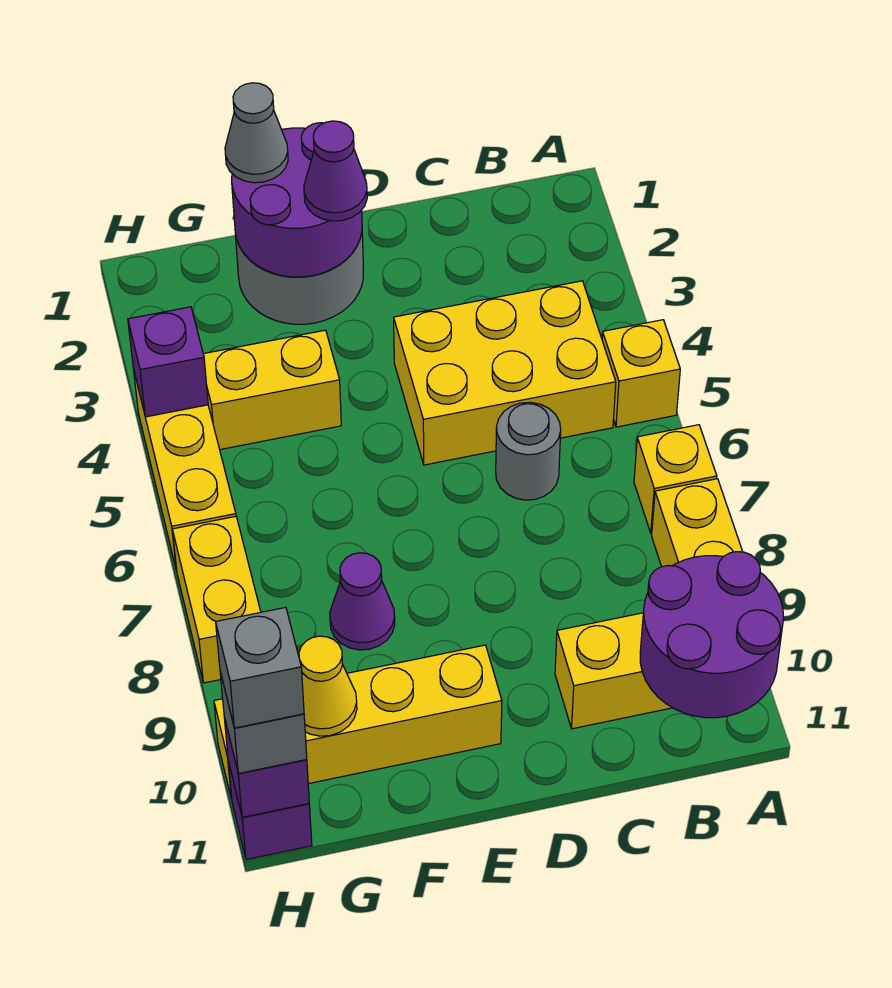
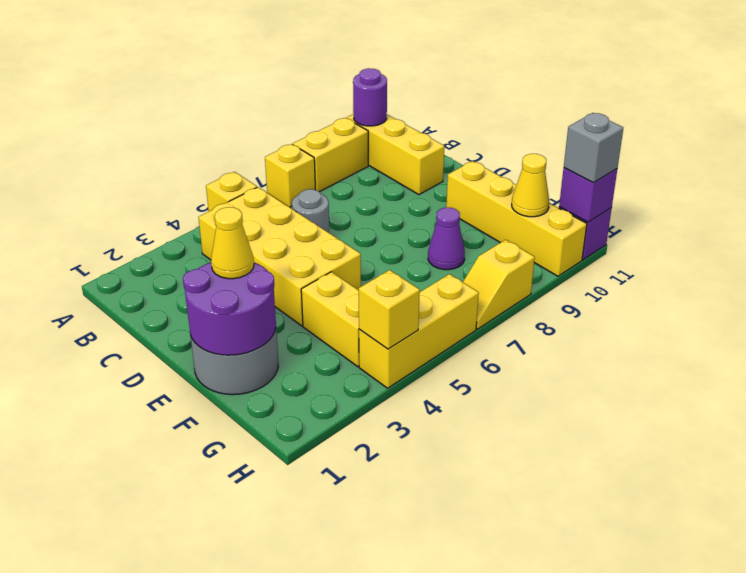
purple round brick A10:B11 level 2 -> purple round brick A10 level 2
yellow brick B4:D5 level 1 -> yellow brick B4:E5 level 1
purple cone E2 level 3 -> yellow cone E2 level 3
grey cone F1 level 3 -> none
purple brick H4 level 2 -> yellow brick H4 level 2
yellow brick H7:H8 level 1 -> yellow slope H7:H8 level 1 top 8
grey brick H11 level 4 -> none

